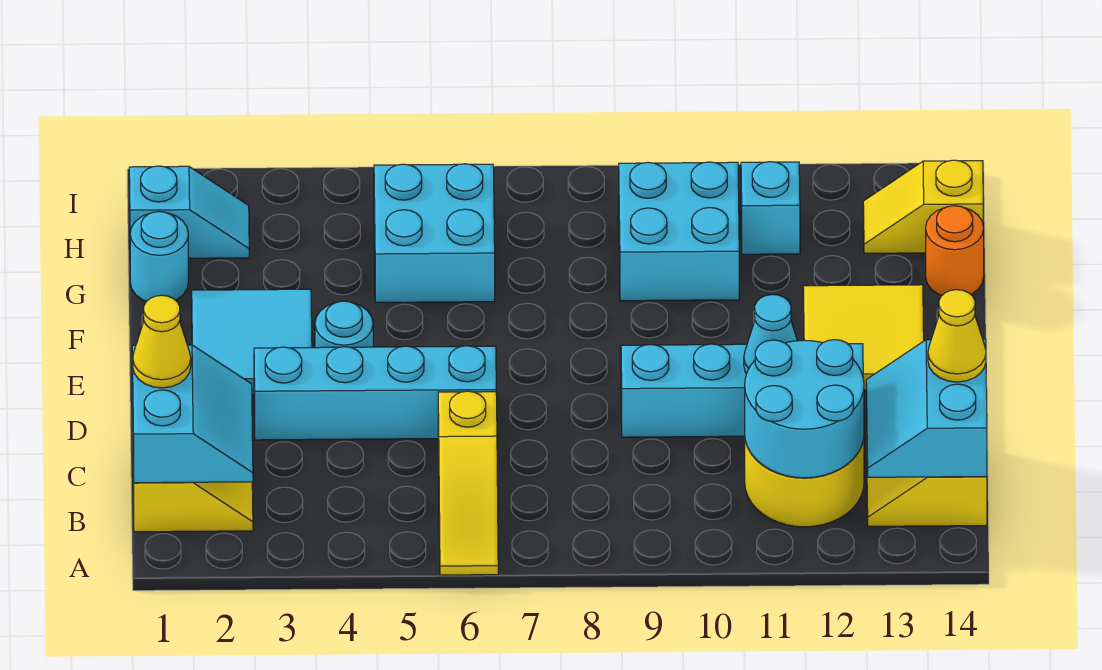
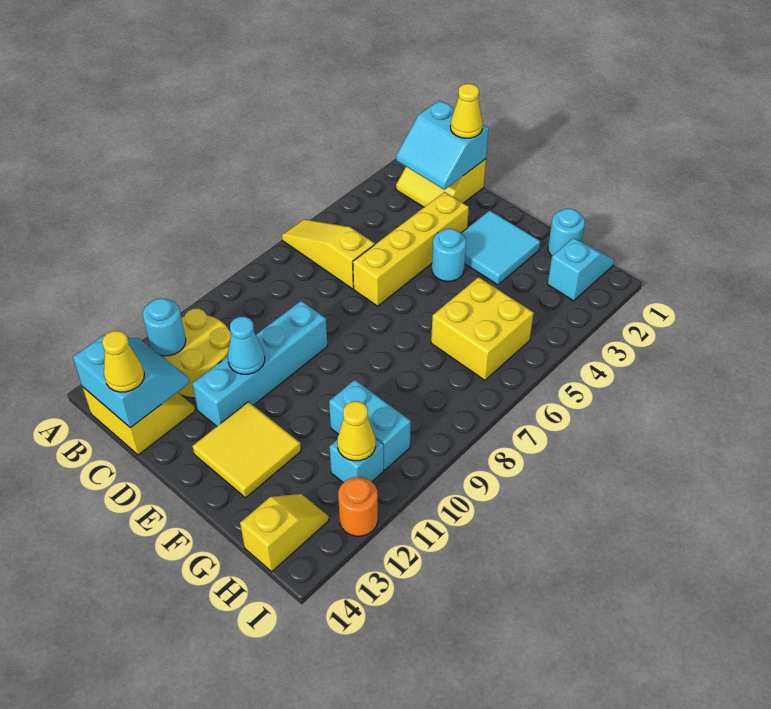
cyan round brick B11:C12 level 2 -> cyan round brick B12 level 2
cyan brick D3:D6 level 1 -> yellow brick D3:D6 level 1
cyan brick G5:H6 level 1 -> yellow brick G5:H6 level 1
cyan brick G9:H10 level 1 -> cyan brick G10:H10 level 1
orange round brick G14 level 1 -> orange round brick I12 level 1
cyan slope H1:H2 level 1 top 1 -> cyan slope H1:H2 level 1 top 2
none -> yellow cone H11 level 2

